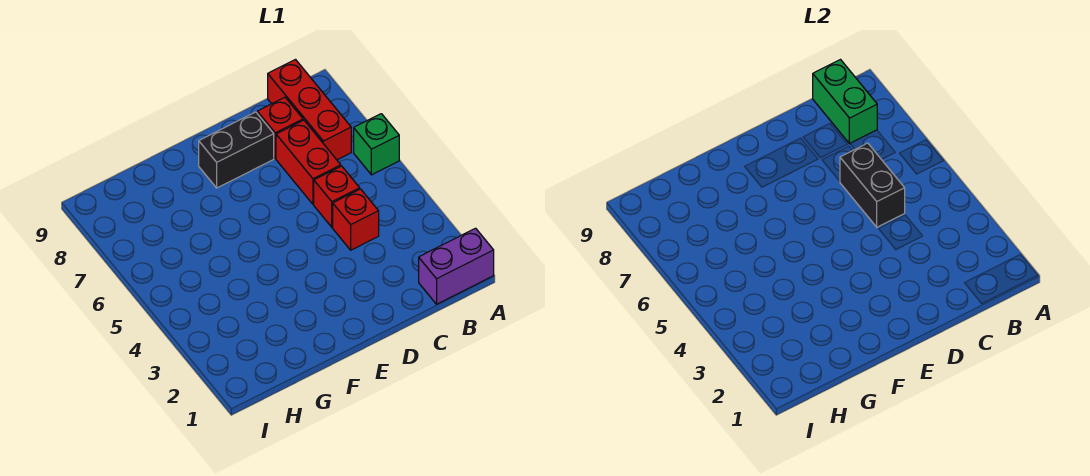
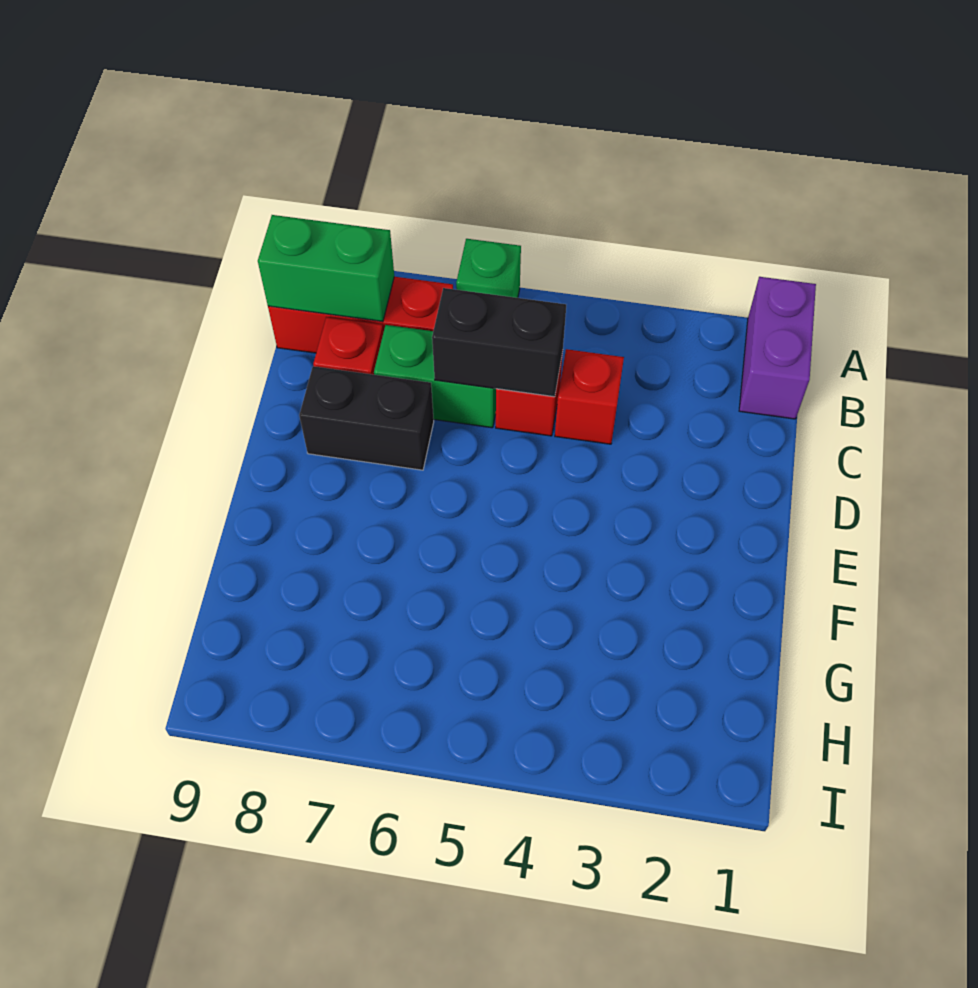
red brick C6:C7 level 1 -> green brick C6:C7 level 1
black brick D8:E8 level 1 -> black brick D7:D8 level 1

